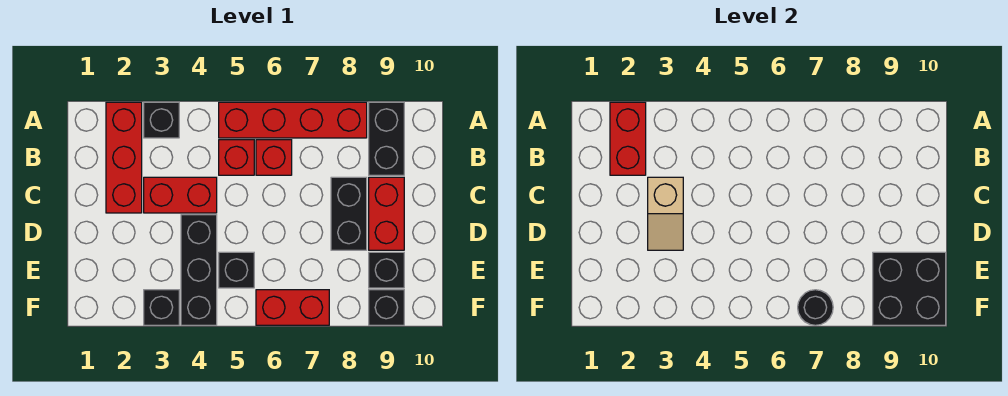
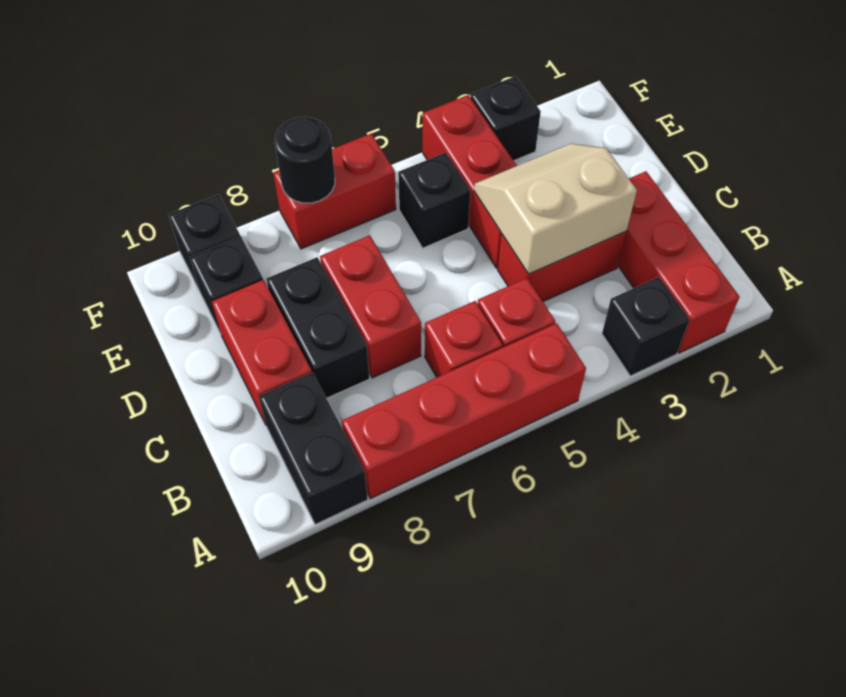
red brick A2:B2 level 2 -> red brick C7:D7 level 1
tan slope C3:D3 level 2 top C -> tan slope C3:D4 level 2 top C
black brick D4:F4 level 1 -> red brick D4:F4 level 1
black brick E9:F10 level 2 -> none

